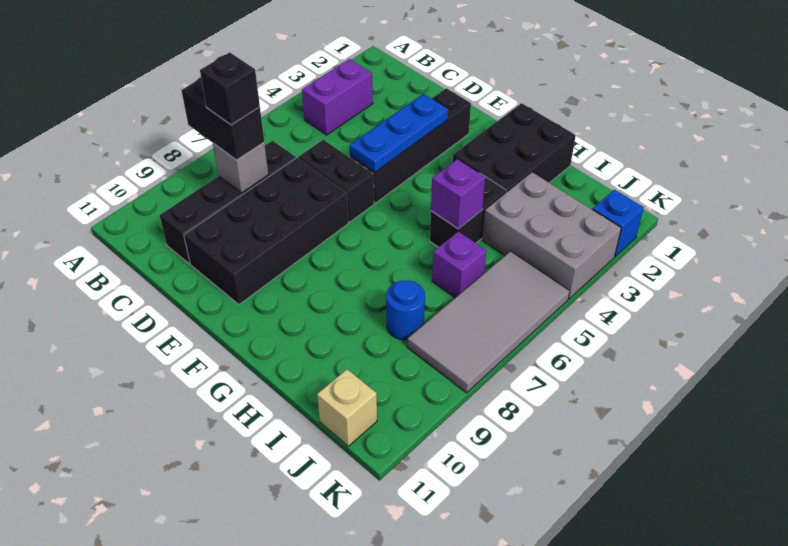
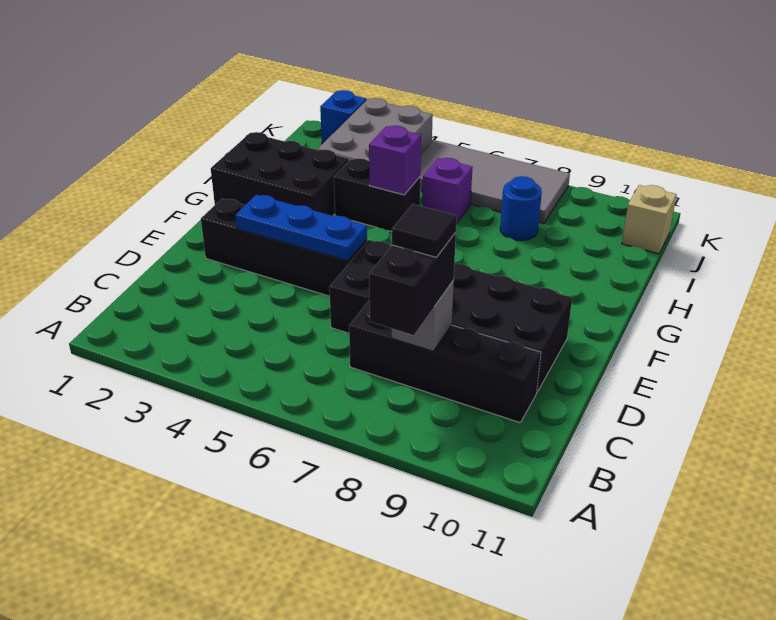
purple brick B3:B4 level 1 -> none
black brick C8 level 4 -> black tile C8 level 4

